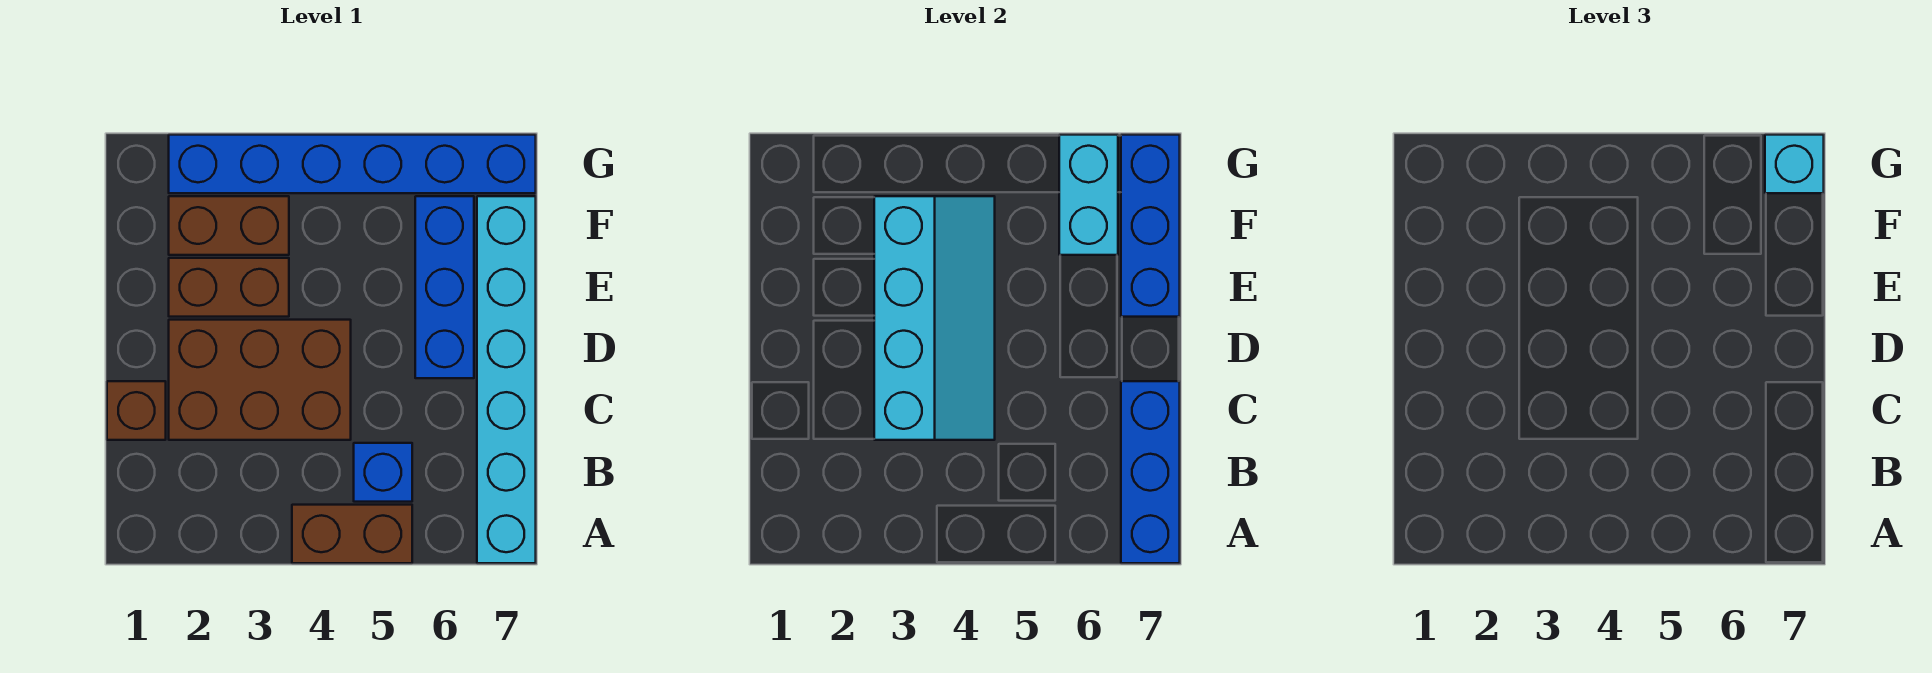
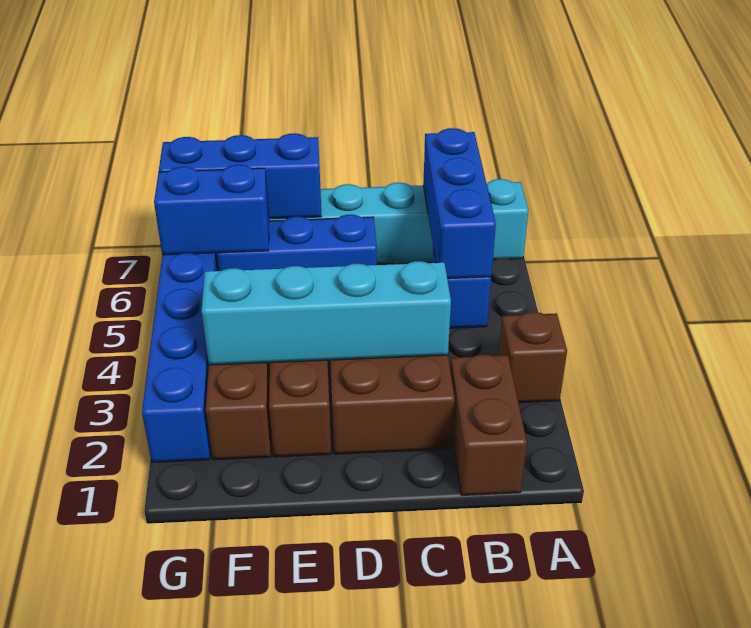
brown brick A4:A5 level 1 -> brown brick B1:B2 level 1
blue brick A7:C7 level 2 -> blue brick B5:B7 level 2
brown brick C1 level 1 -> brown brick A3 level 1
cyan brick F6:G6 level 2 -> blue brick F6:G6 level 2
cyan brick G7 level 3 -> none

